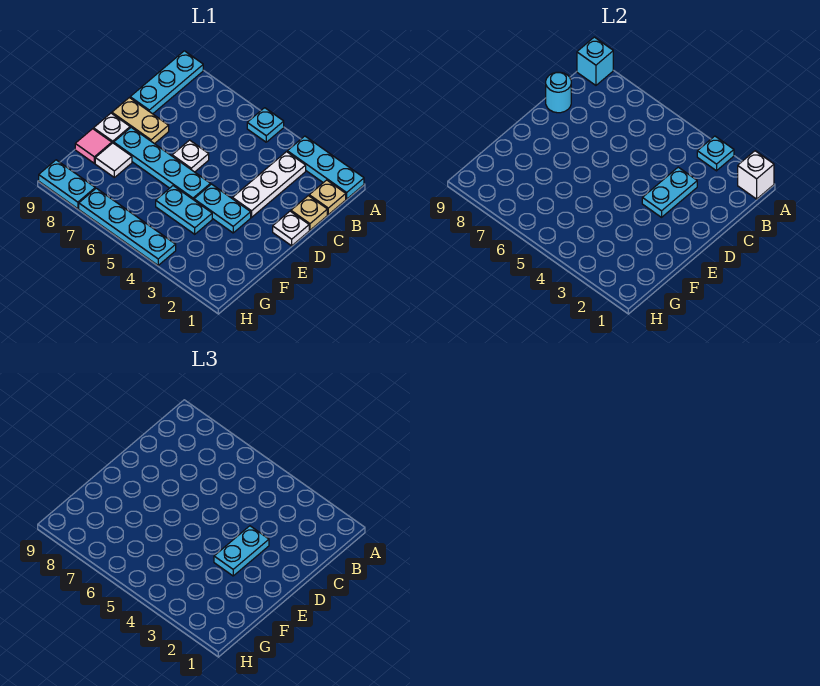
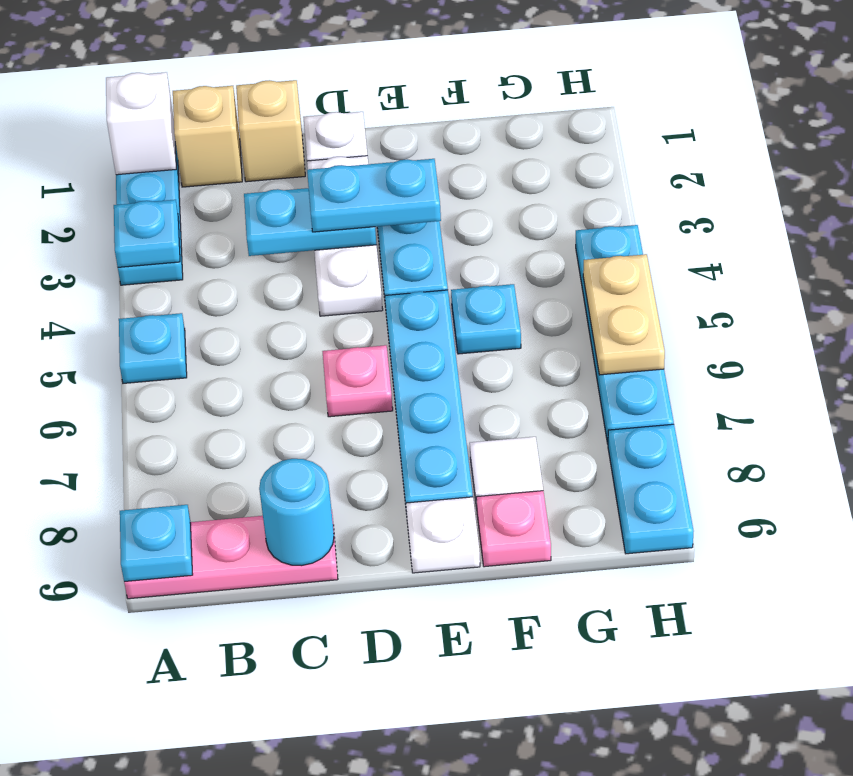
cyan plate A9:C9 level 1 -> pink plate A9:C9 level 1
cyan brick A9 level 2 -> cyan plate A9 level 2
tan plate B1 level 1 -> tan brick B1 level 1
white plate B3:D3 level 1 -> white plate D2:D4 level 1
tan plate C1 level 1 -> tan brick C1 level 1
white plate D6 level 1 -> pink plate D6 level 1
tan plate D8:D9 level 1 -> tan plate H5:H6 level 2
cyan plate F4:F5 level 1 -> cyan plate F5 level 1
pink tile F9 level 1 -> pink plate F9 level 1

